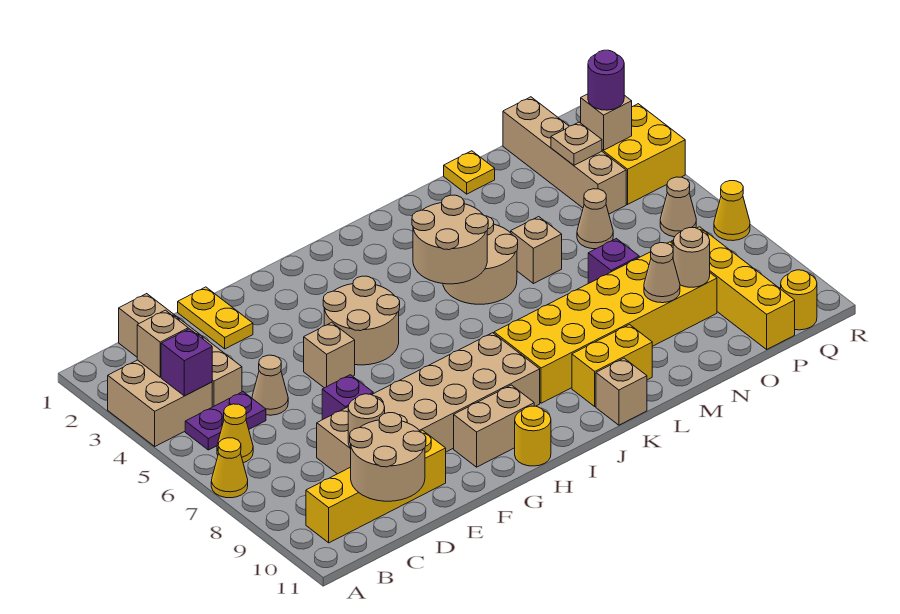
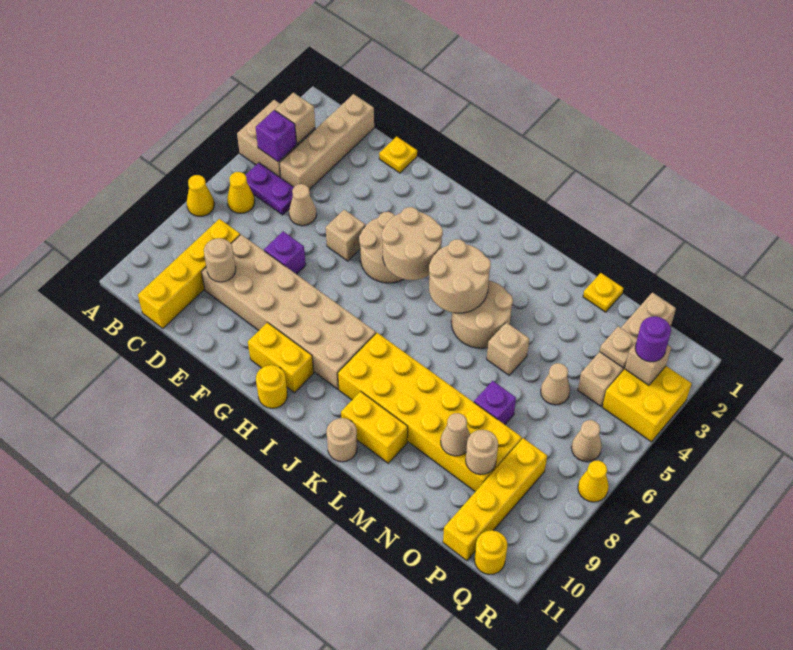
yellow brick B10:E10 level 1 -> yellow brick C8:C11 level 1
tan round brick C10:D11 level 2 -> tan round brick H4:I5 level 2
yellow plate E1:E2 level 1 -> yellow plate E1 level 1
tan brick G10:H10 level 1 -> yellow brick G10:H10 level 1
tan brick K11 level 1 -> tan round brick K11 level 1

